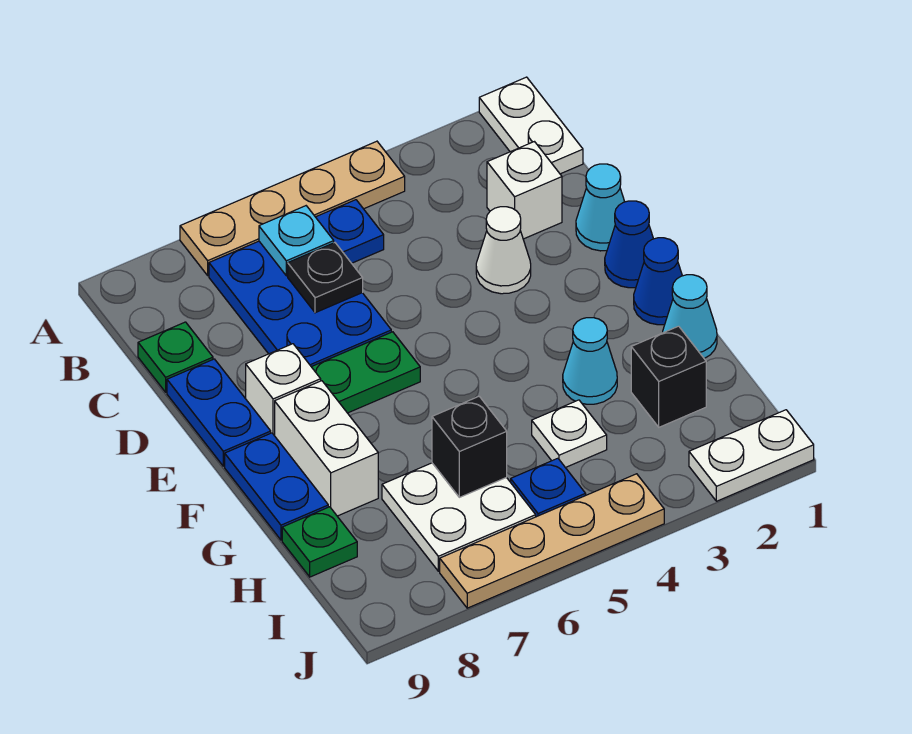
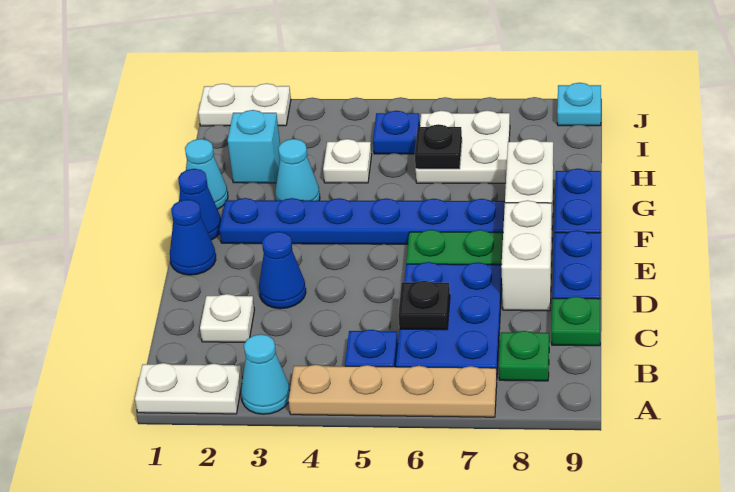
white plate A1:B1 level 1 -> white plate A1:A2 level 1
cyan plate B6 level 2 -> cyan plate J9 level 1
white brick C2 level 1 -> white plate C2 level 1
cyan cone D1 level 1 -> cyan cone A3 level 1
white cone D3 level 1 -> blue cone D3 level 1
white brick E8 level 1 -> white brick D8:E8 level 1
none -> blue plate F2:F7 level 1
black brick H2 level 1 -> cyan brick H2 level 1
black brick H6 level 2 -> black plate H6 level 2
green plate H9 level 1 -> green plate B8 level 1
tan plate J4:J7 level 1 -> none

